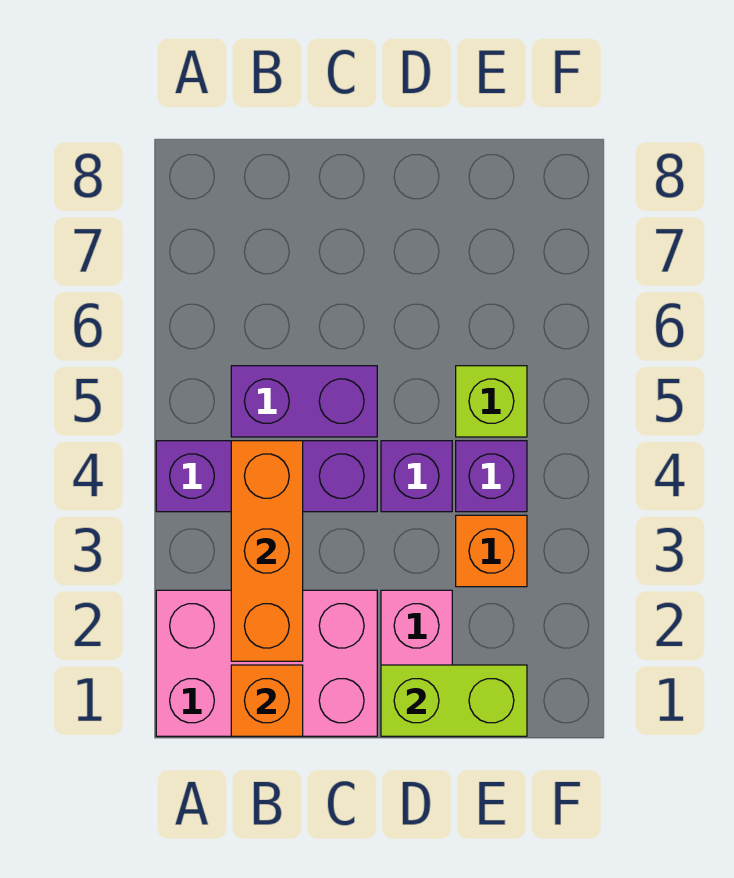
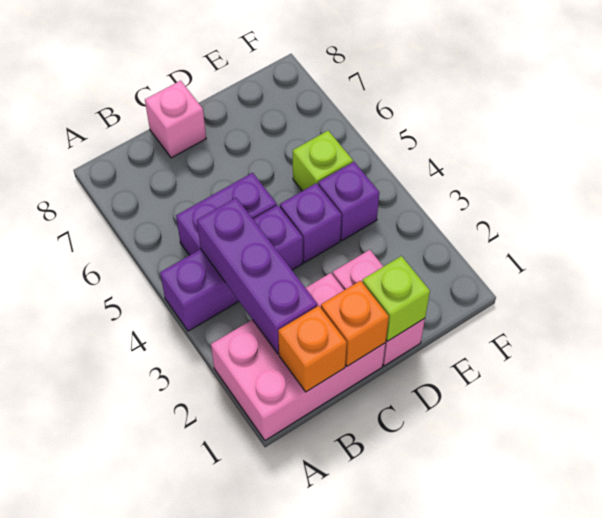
orange brick B2:B4 level 2 -> purple brick B2:B4 level 2
none -> pink brick C8 level 1
lime brick D1:E1 level 2 -> lime brick D1 level 2
orange brick E3 level 1 -> orange brick C1 level 2

